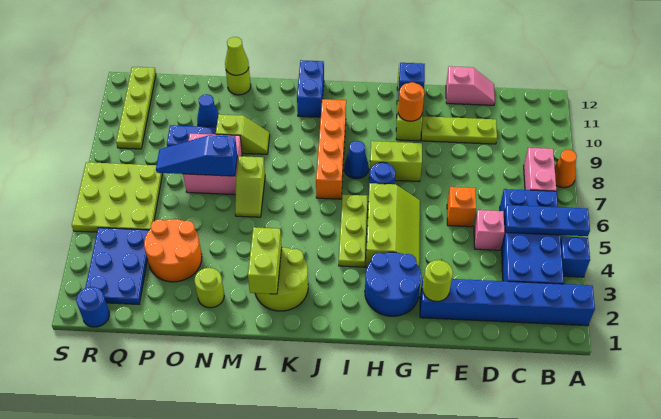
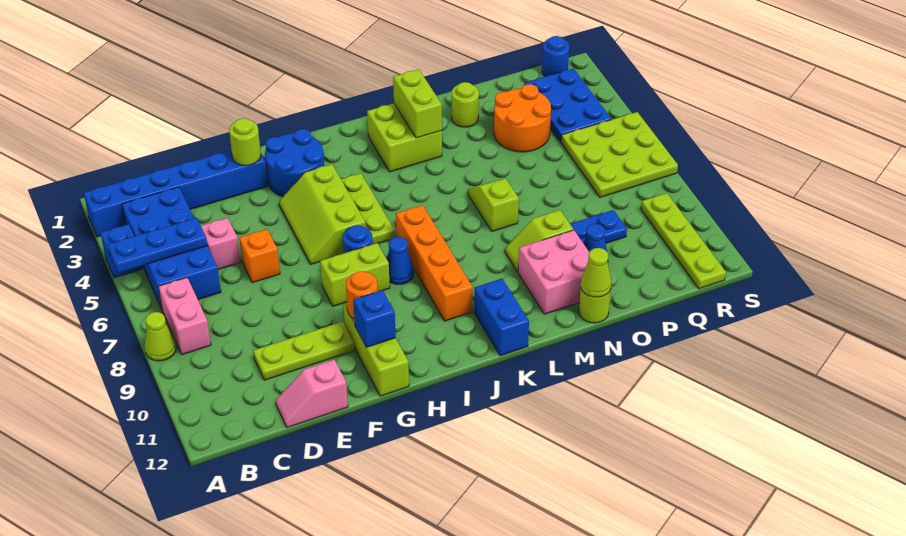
orange cone A8 level 1 -> lime cone A8 level 1
lime round brick K2:L3 level 1 -> lime brick K2:L3 level 1
pink brick N7:O8 level 1 -> pink brick M10:N11 level 1
blue slope N7:P7 level 2 top N -> none

